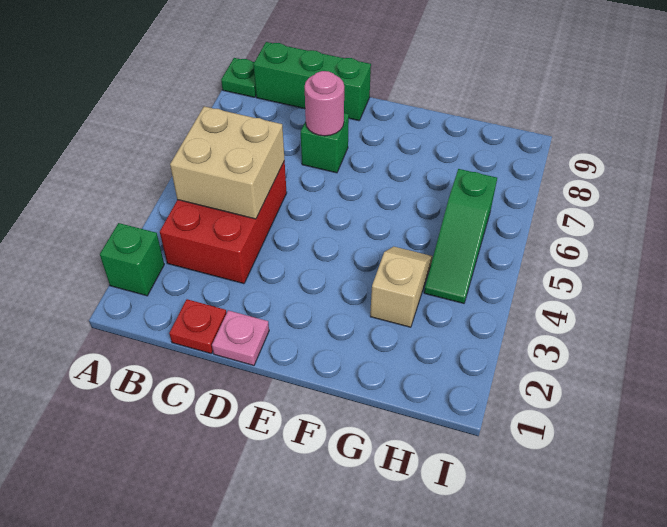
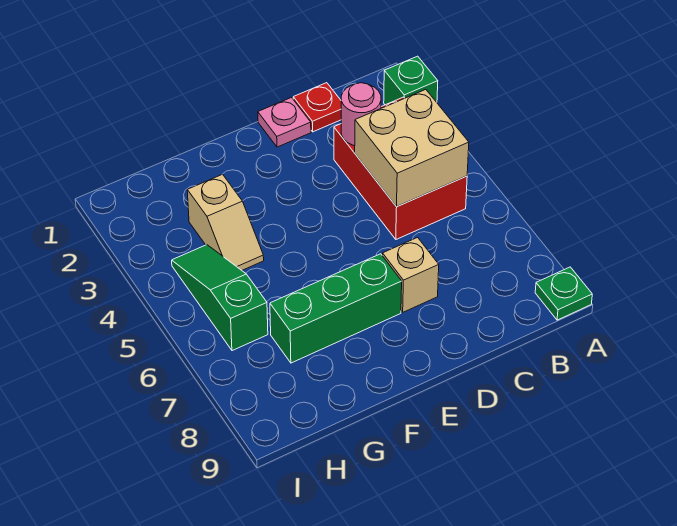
green brick B9:D9 level 1 -> green brick E7:G7 level 1
green brick D7 level 1 -> tan brick D7 level 1
pink round brick D7 level 2 -> pink round brick C3 level 2

